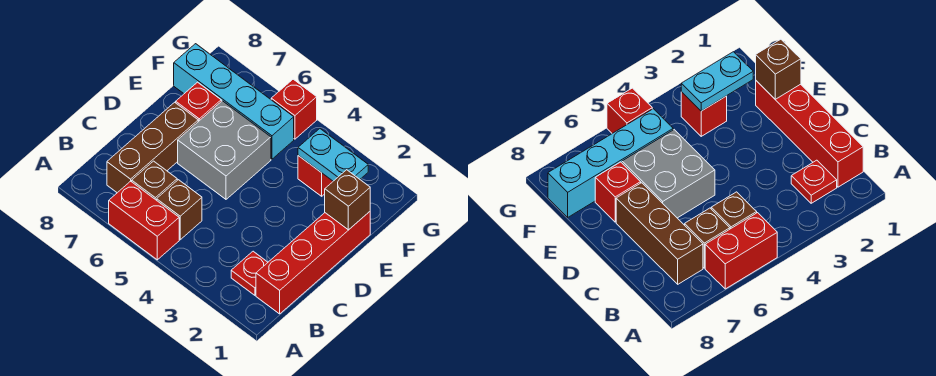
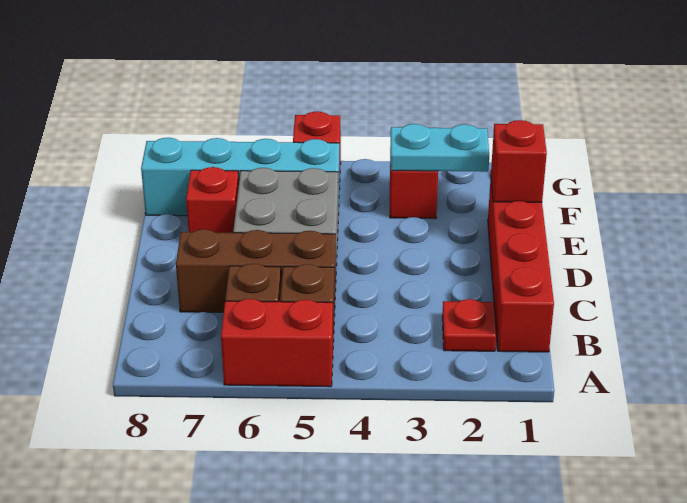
brown brick B7:D7 level 1 -> brown brick C5:C7 level 1
brown brick E1 level 2 -> red brick E1 level 2

